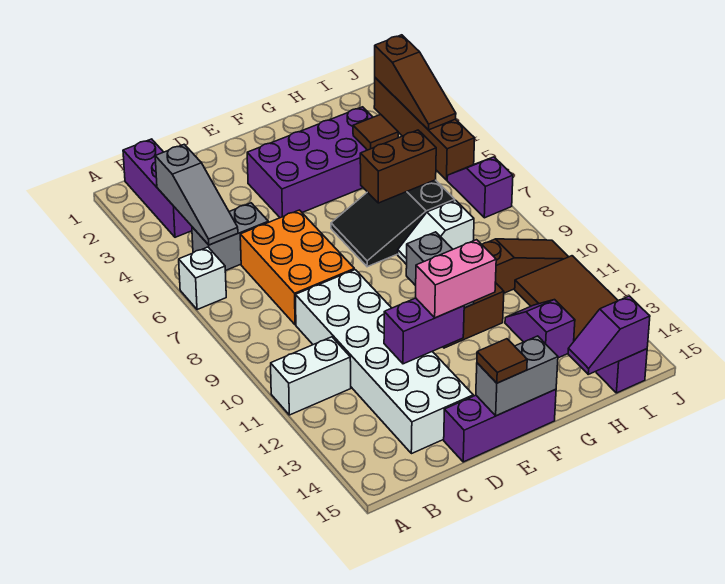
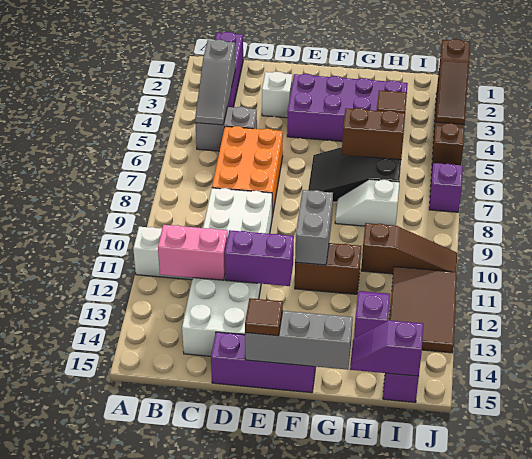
white brick A6 level 1 -> white brick D3 level 1
pink brick E12:F12 level 3 -> pink brick B12:C12 level 2
grey brick E15:F15 level 2 -> grey brick E15:G15 level 2

